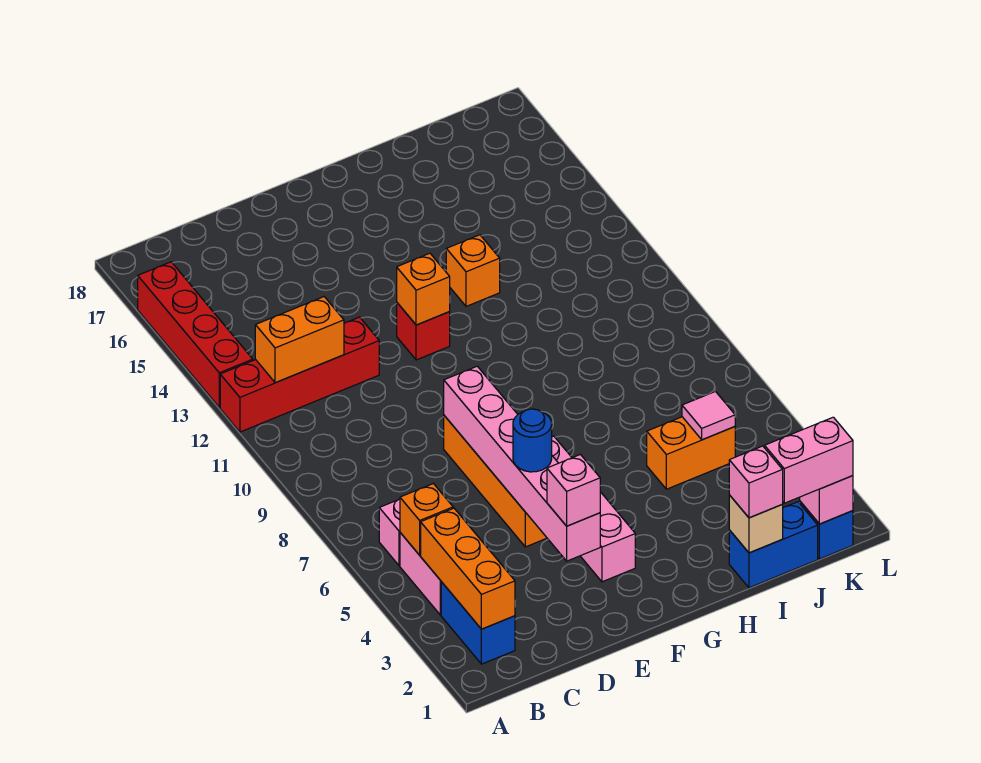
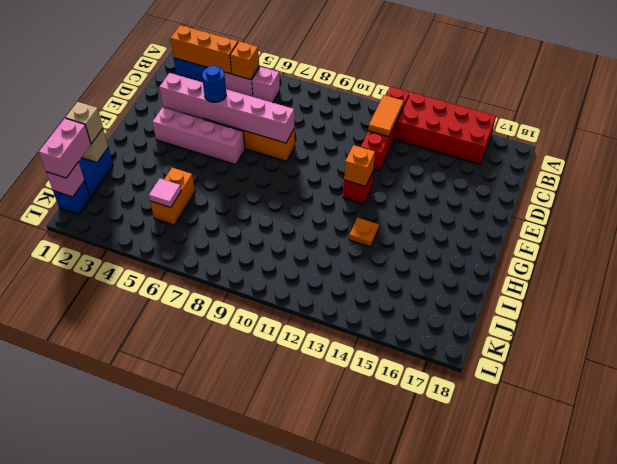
red brick A13:A16 level 1 -> red brick A13:B16 level 1
orange brick B12:C12 level 2 -> orange tile B12:C12 level 2
pink brick E3 level 3 -> none
orange brick H13 level 1 -> orange plate H13 level 1
pink brick I1 level 3 -> tan brick I1 level 3

